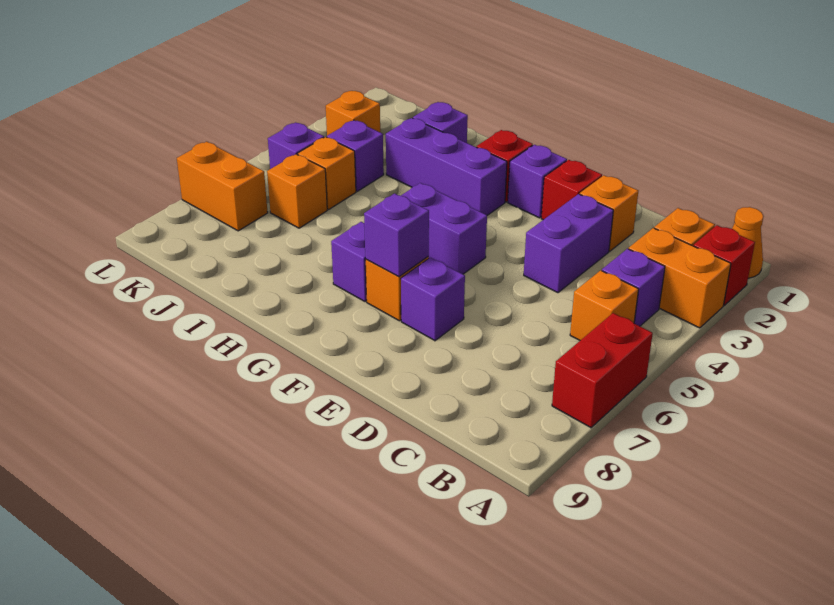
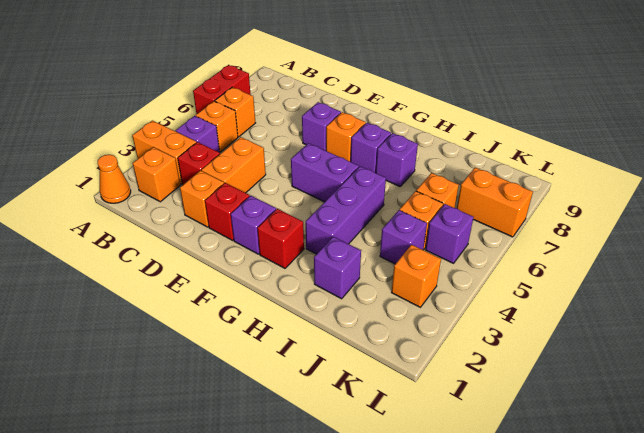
red brick A2 level 1 -> red brick C3 level 1
none -> orange brick B6 level 1
purple brick D3:D4 level 1 -> orange brick D3:D4 level 1
purple brick F7 level 2 -> purple brick H7 level 1
purple brick G3:I3 level 1 -> purple brick H3:H5 level 1

